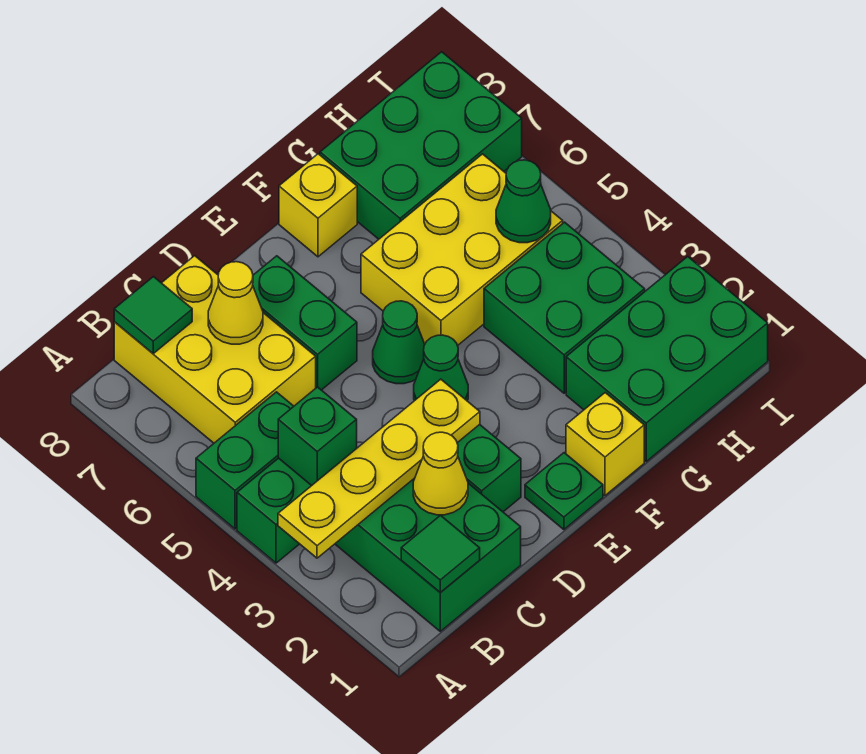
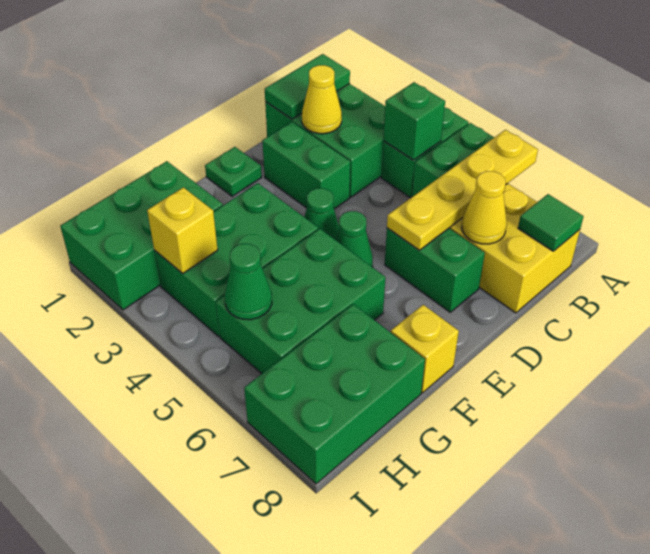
yellow plate A3:D3 level 2 -> yellow plate A6:D6 level 2
green tile B1 level 2 -> green tile B1:C1 level 2
yellow brick F1 level 1 -> yellow brick H3 level 2
yellow brick F5:H6 level 1 -> green brick F5:H6 level 1
green brick G3:H4 level 1 -> green brick F3:H4 level 1

